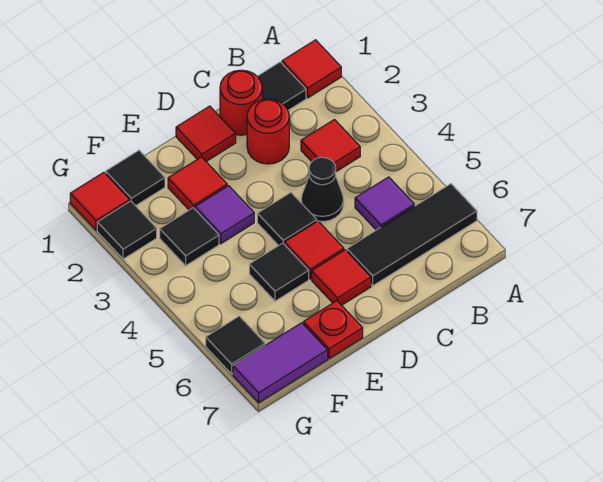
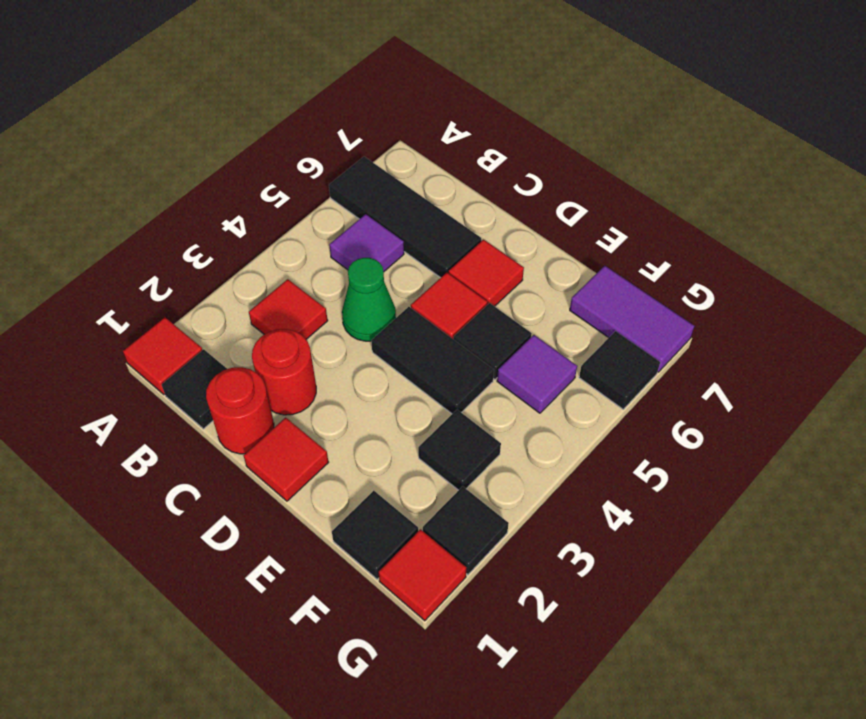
black cone C4 level 1 -> green cone C4 level 1
black tile D4 level 1 -> black tile D4:E4 level 1
red tile E2 level 1 -> none
purple tile E3 level 1 -> purple tile F5 level 1
red plate E7 level 1 -> none

